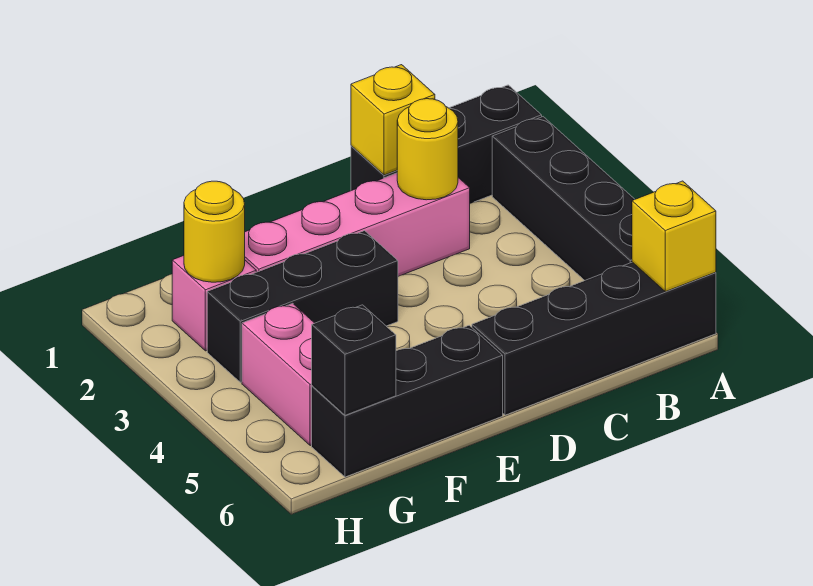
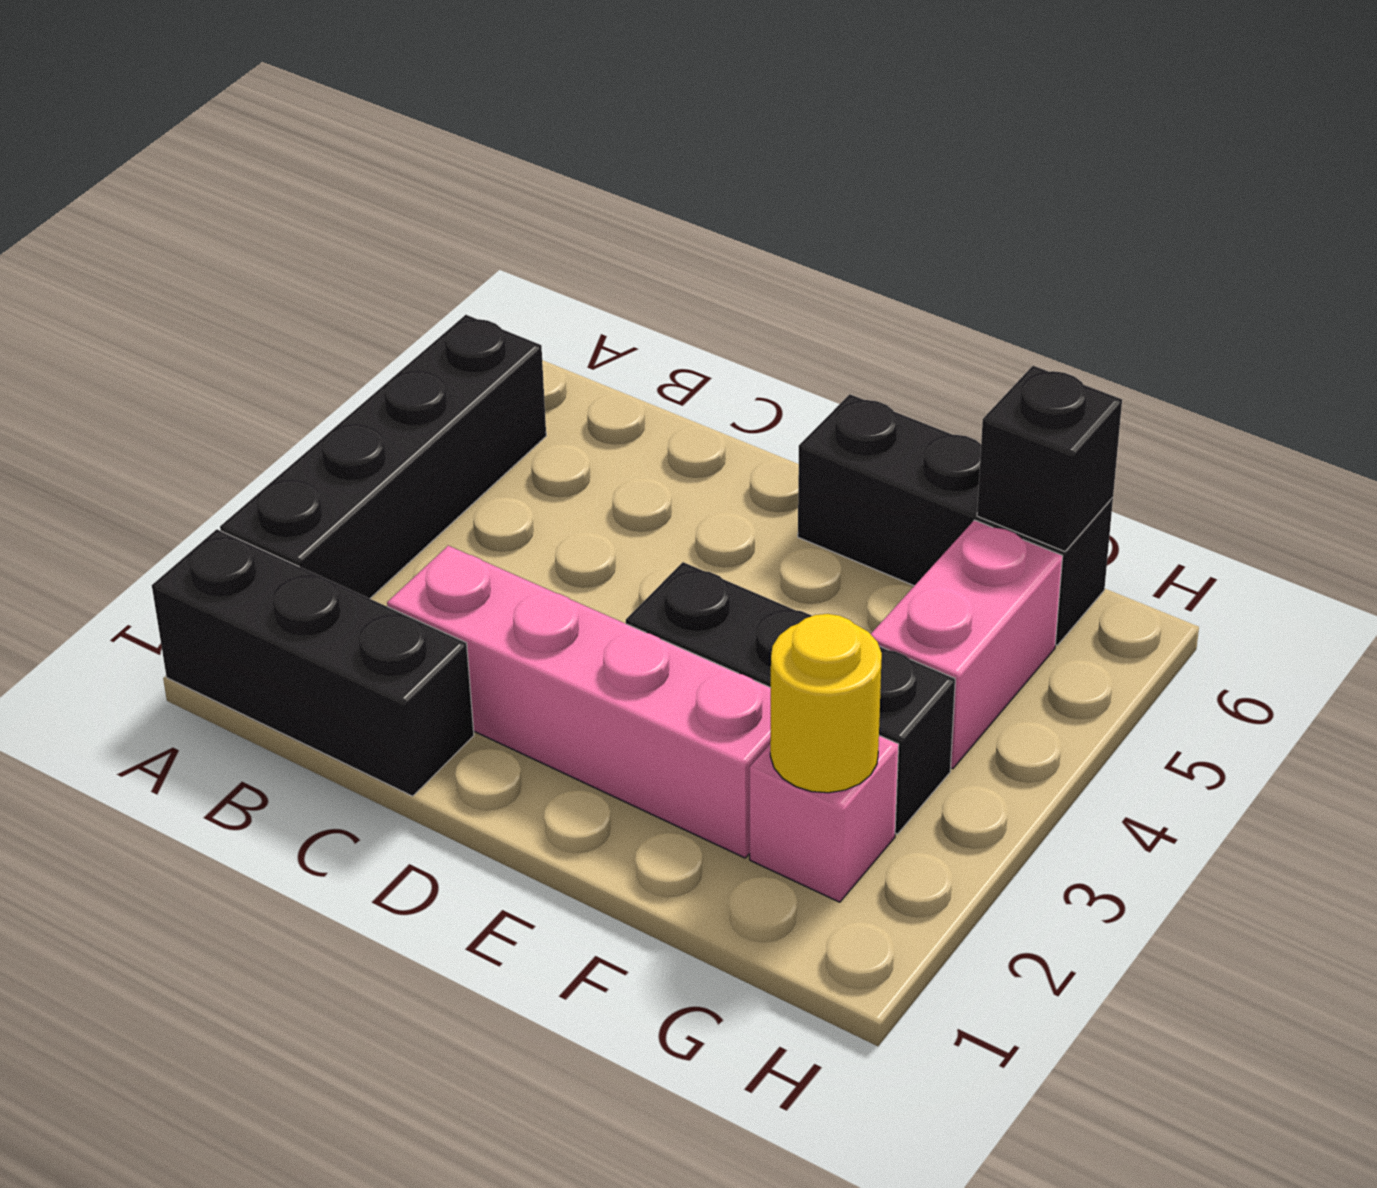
black brick A6:D6 level 1 -> none
yellow brick A6 level 2 -> none
yellow brick C1 level 2 -> none
yellow round brick C2 level 2 -> none

